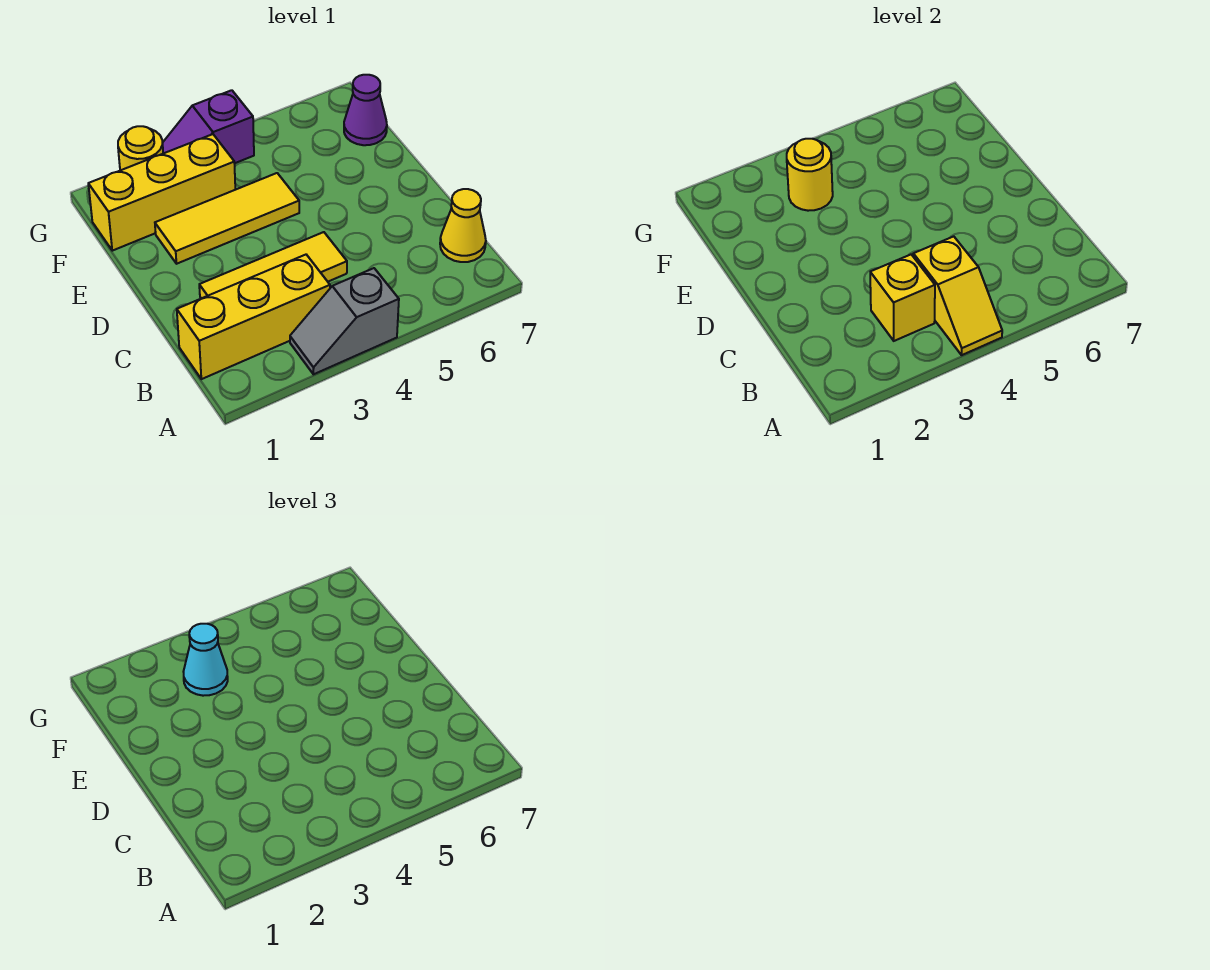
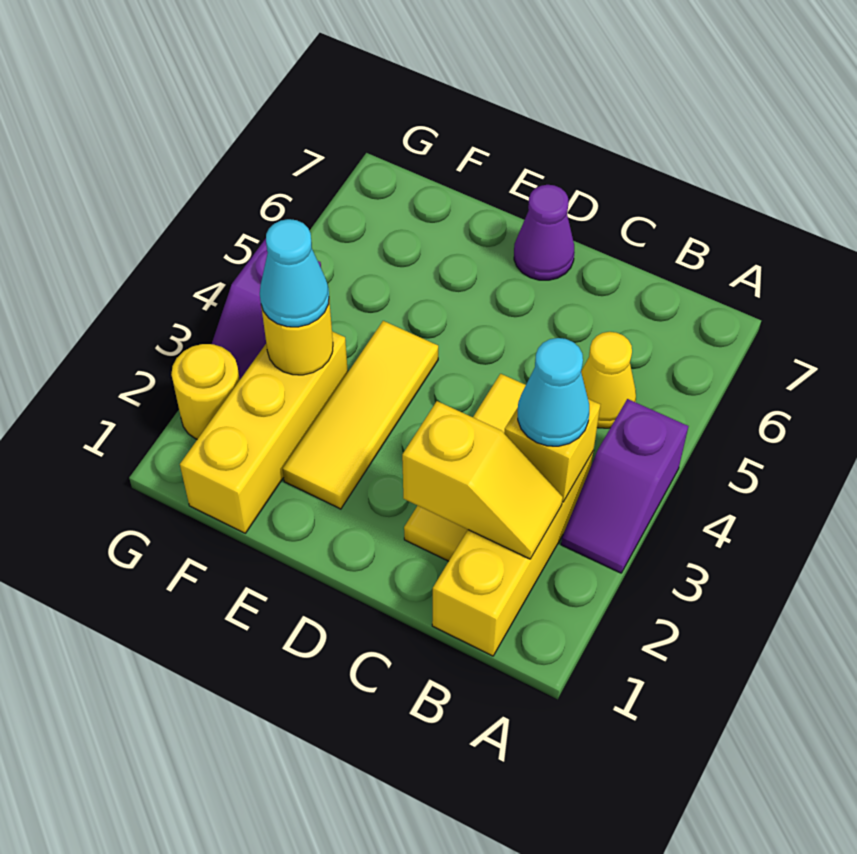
grey slope A3:A4 level 1 top 4 -> purple slope A3:A4 level 1 top 4
yellow slope A4:B4 level 2 top B -> yellow slope B2:C2 level 2 top C
none -> cyan cone B3 level 3
yellow cone B7 level 1 -> yellow cone B5 level 1
purple cone F7 level 1 -> purple cone D7 level 1

